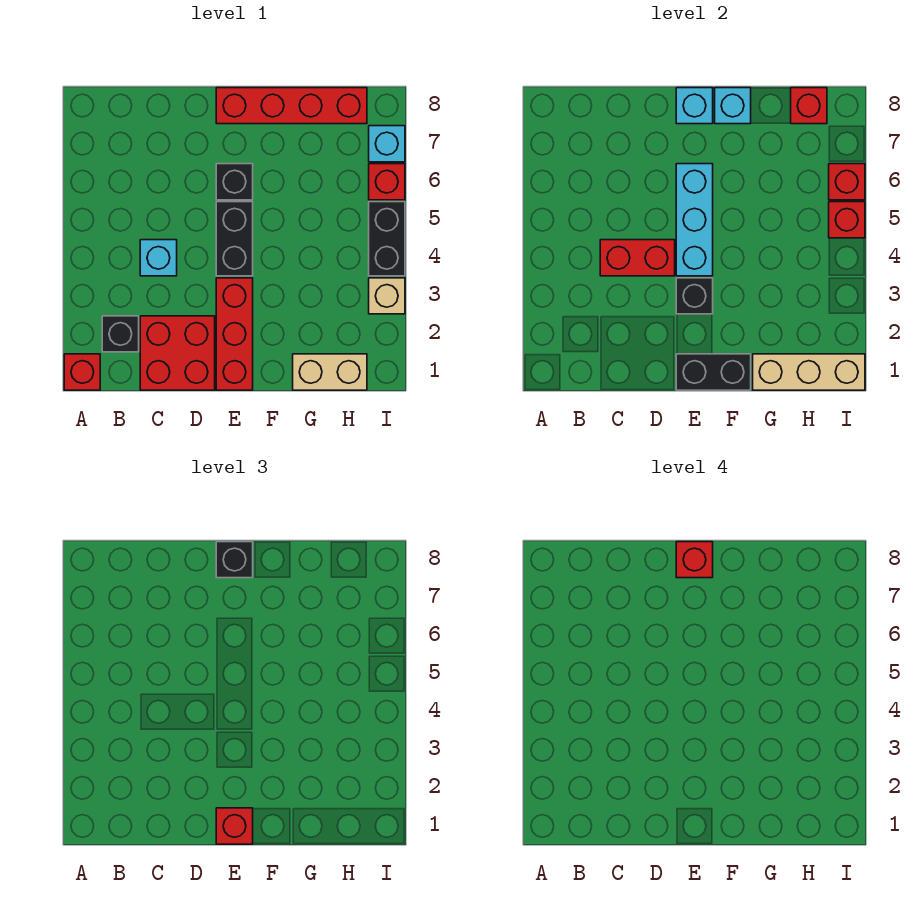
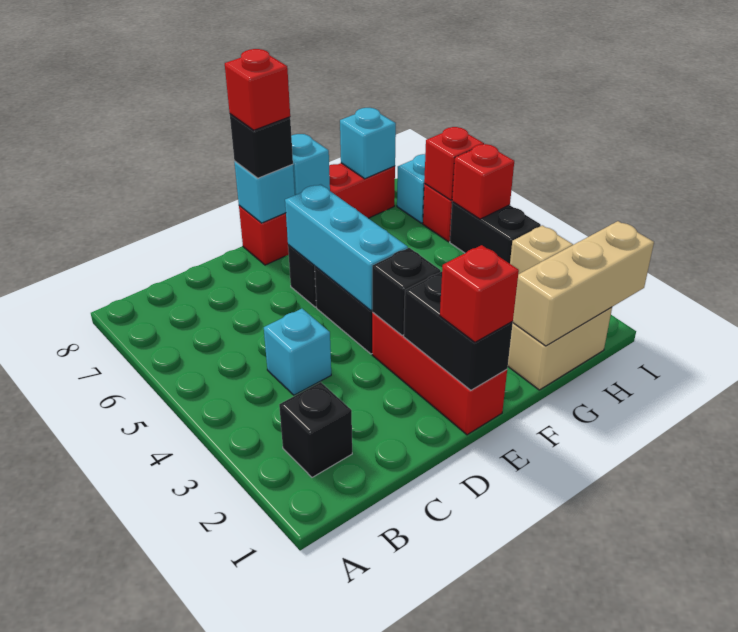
red brick A1 level 1 -> none
red brick C1:D2 level 1 -> none
red brick C4:D4 level 2 -> none
black brick E1:F1 level 2 -> black brick E1:E2 level 2
red brick H8 level 2 -> cyan brick H8 level 2

